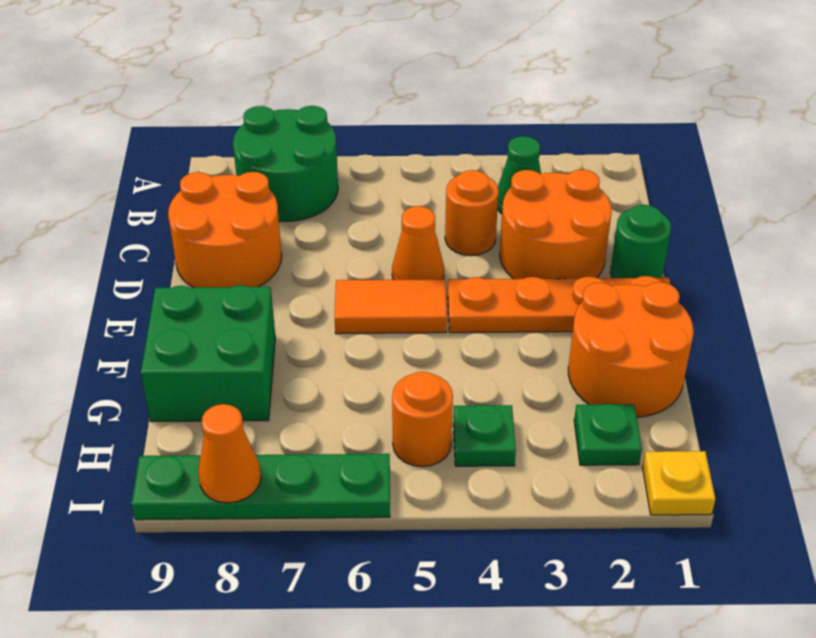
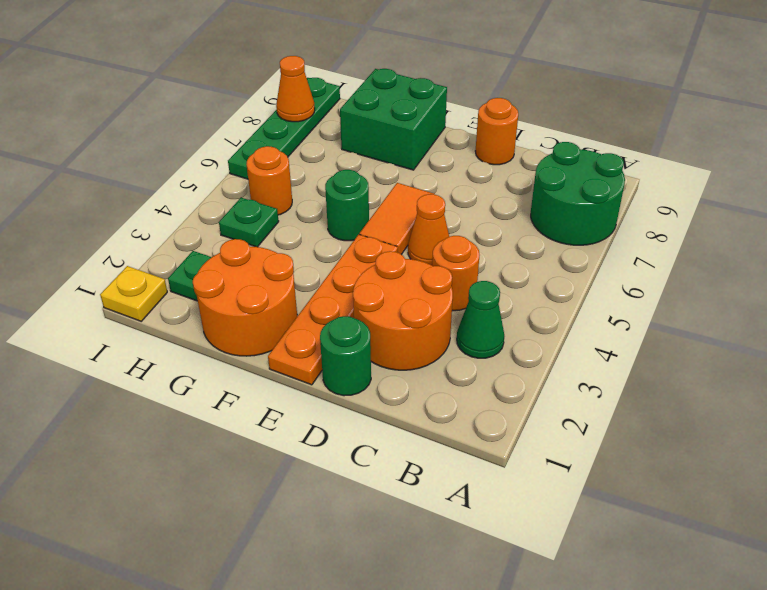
orange round brick C8:D9 level 1 -> orange round brick D9 level 1
none -> green round brick F5 level 1

